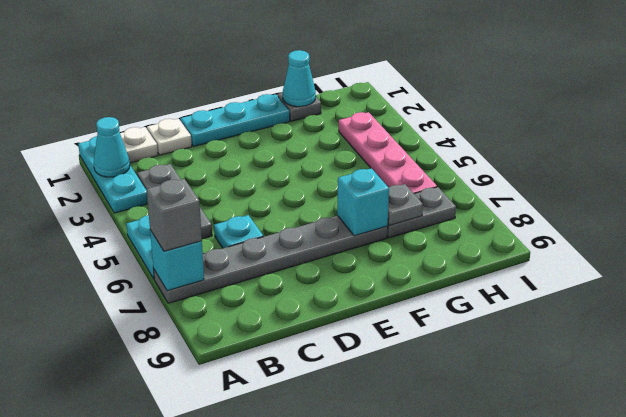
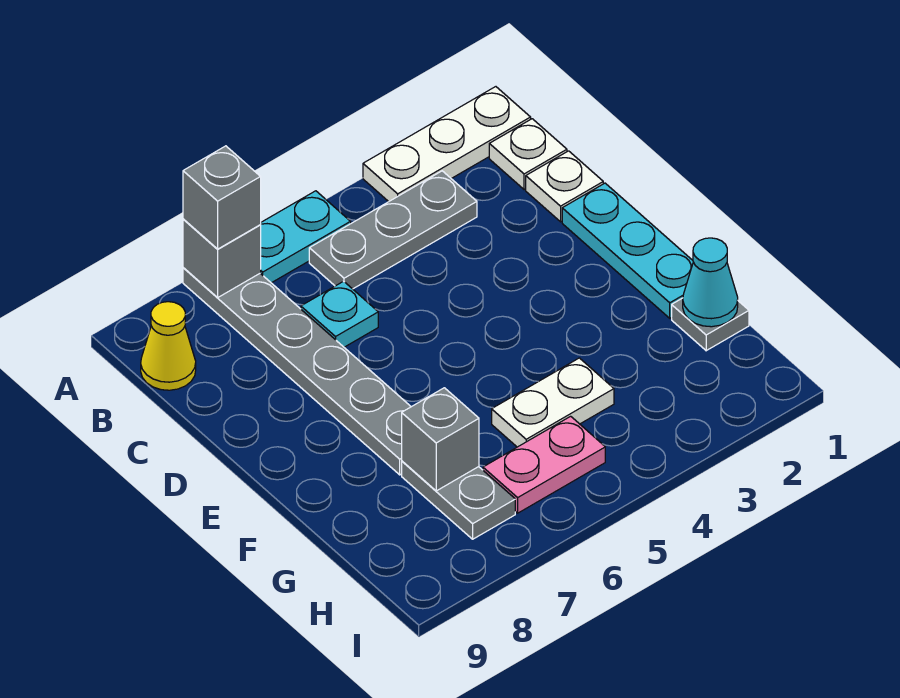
cyan plate A1:A3 level 1 -> white plate A1:A3 level 1
cyan cone A2 level 2 -> none
cyan brick A7 level 2 -> grey brick A7 level 2
none -> yellow cone B9 level 1
cyan brick F7 level 2 -> none
none -> white plate G4:G5 level 1
grey plate G7 level 2 -> grey brick G7 level 2
pink plate H3:H6 level 1 -> pink plate H5:H6 level 1

